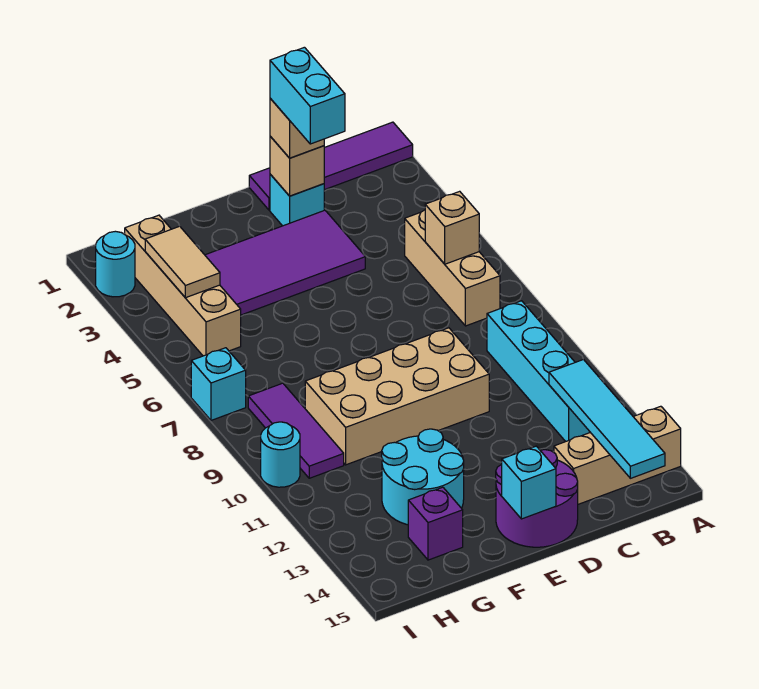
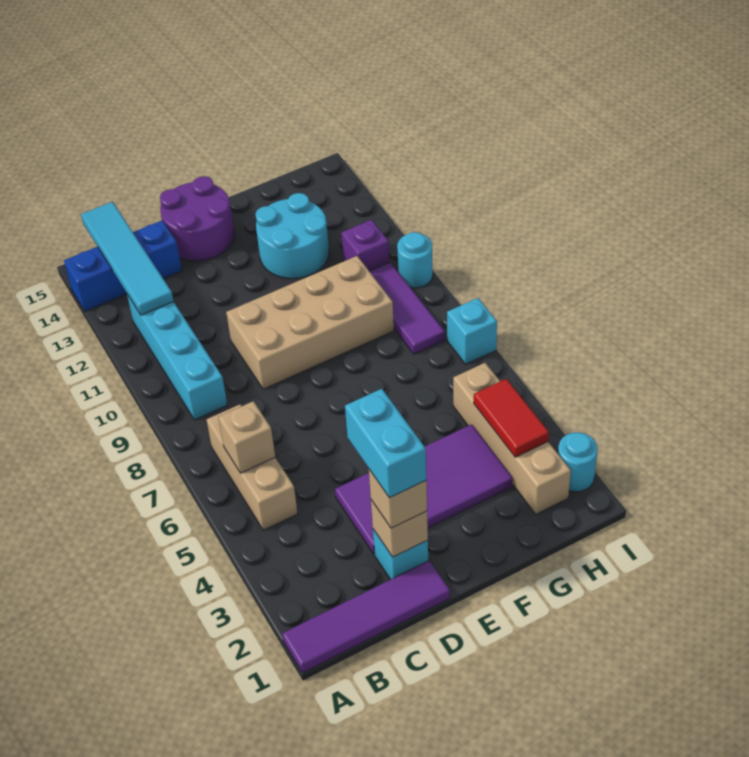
tan brick A14:C14 level 1 -> blue brick A14:C14 level 1
cyan brick E15 level 2 -> none
purple brick G14 level 1 -> purple brick H11 level 1
tan tile H3:H4 level 2 -> red tile H3:H4 level 2

